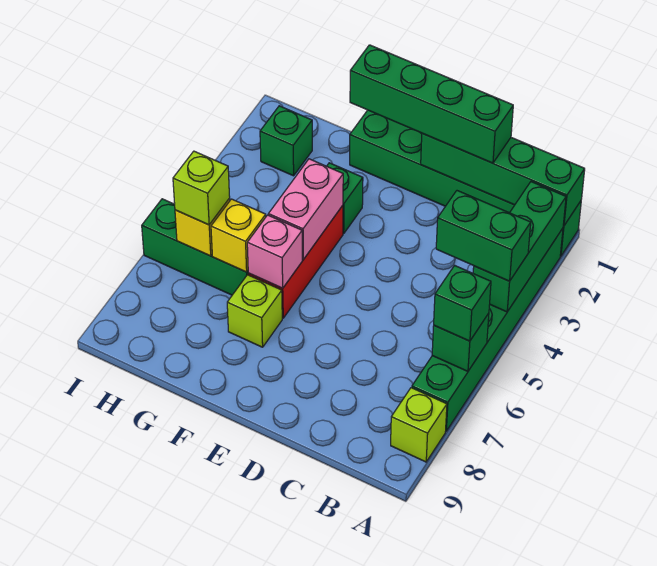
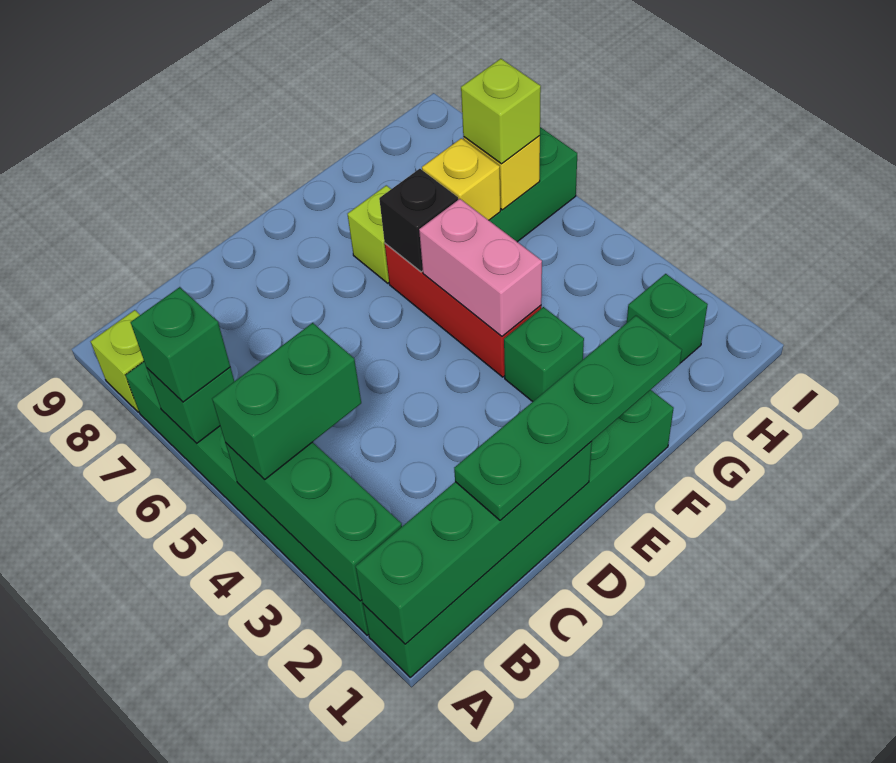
green brick C1:F1 level 3 -> green plate C1:F1 level 3
pink brick F6 level 2 -> black brick F6 level 2

